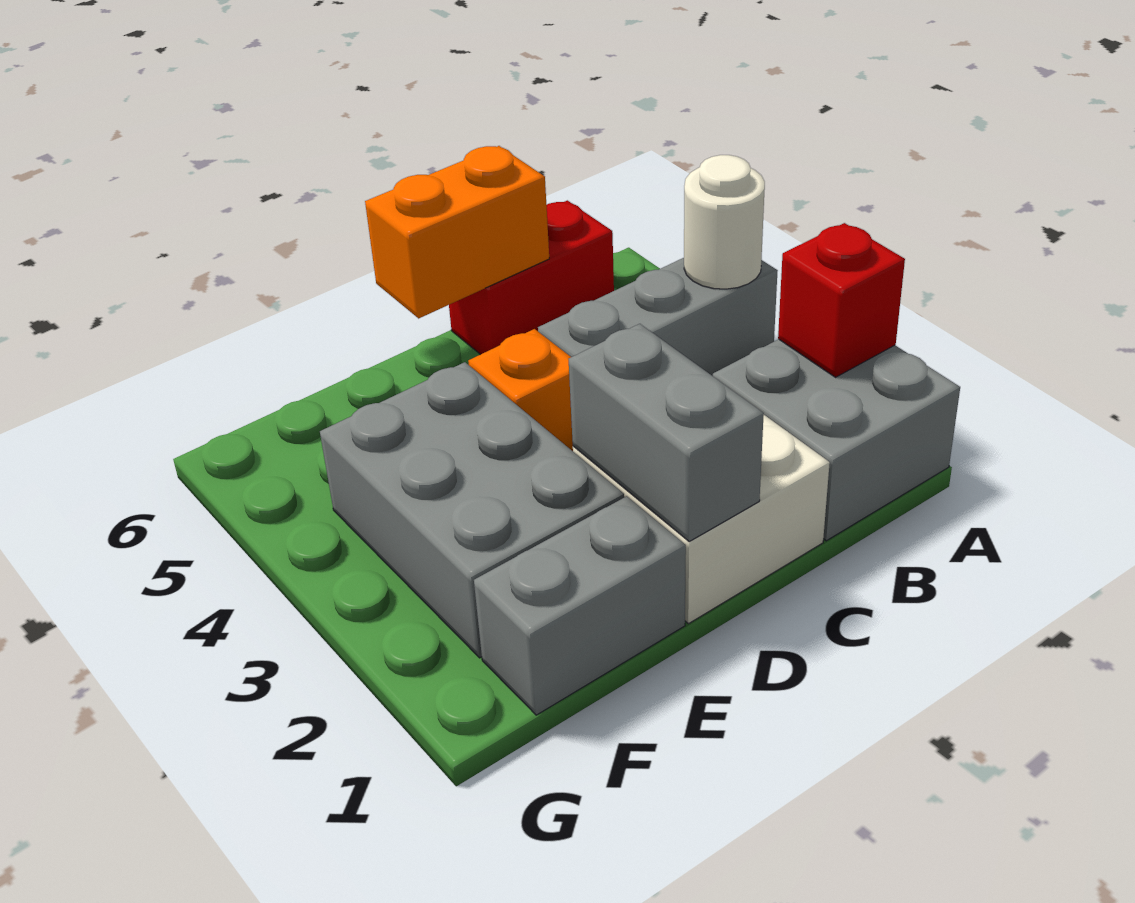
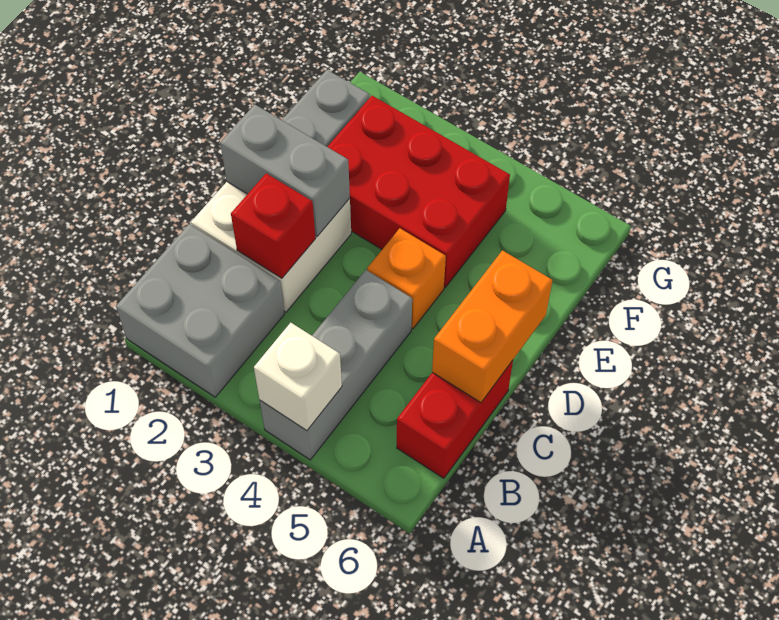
red brick A2 level 2 -> red brick C2 level 2
white round brick A4 level 2 -> white brick A4 level 2
grey brick E2:F4 level 1 -> red brick E2:F4 level 1

